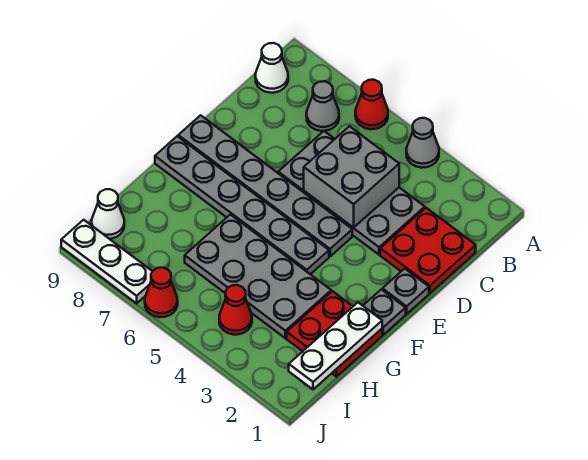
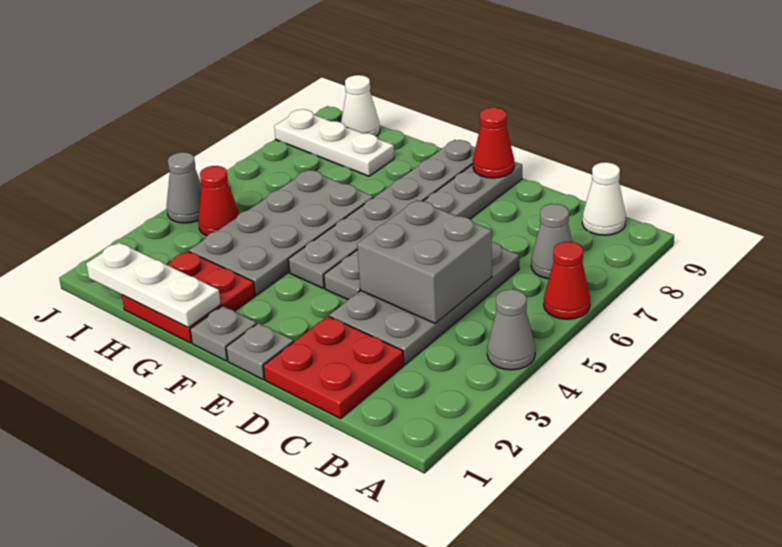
none -> grey cone J4 level 1
red cone J6 level 1 -> red cone E9 level 2
white plate J7:J9 level 1 -> white plate H8:J8 level 1

